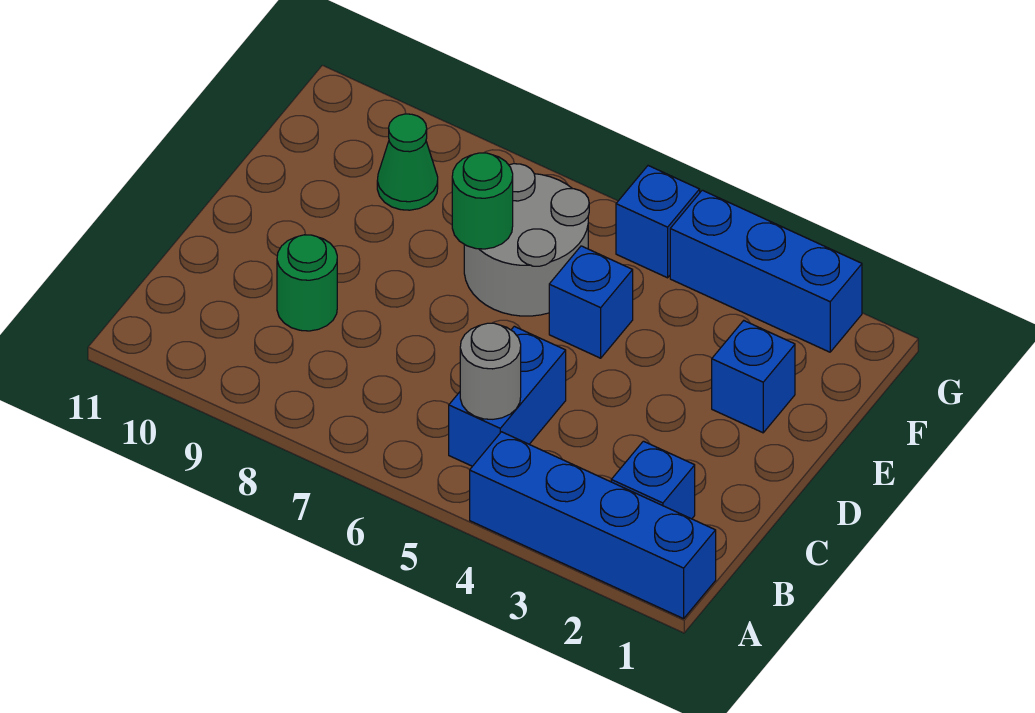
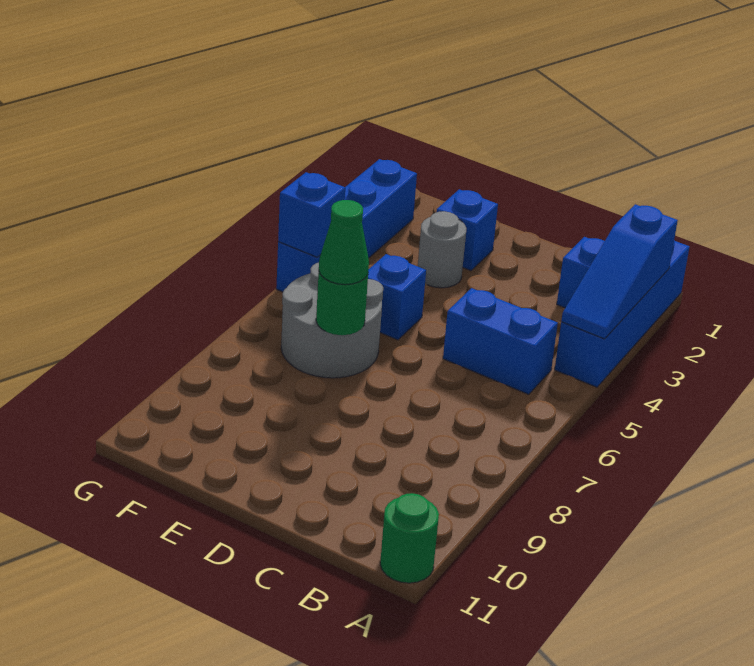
none -> blue slope A2:A4 level 2 top 2
grey round brick B5 level 2 -> grey round brick E3 level 1
green round brick C9 level 1 -> green round brick A11 level 1
green cone F9 level 1 -> green cone E7 level 3
none -> blue brick G5 level 2

